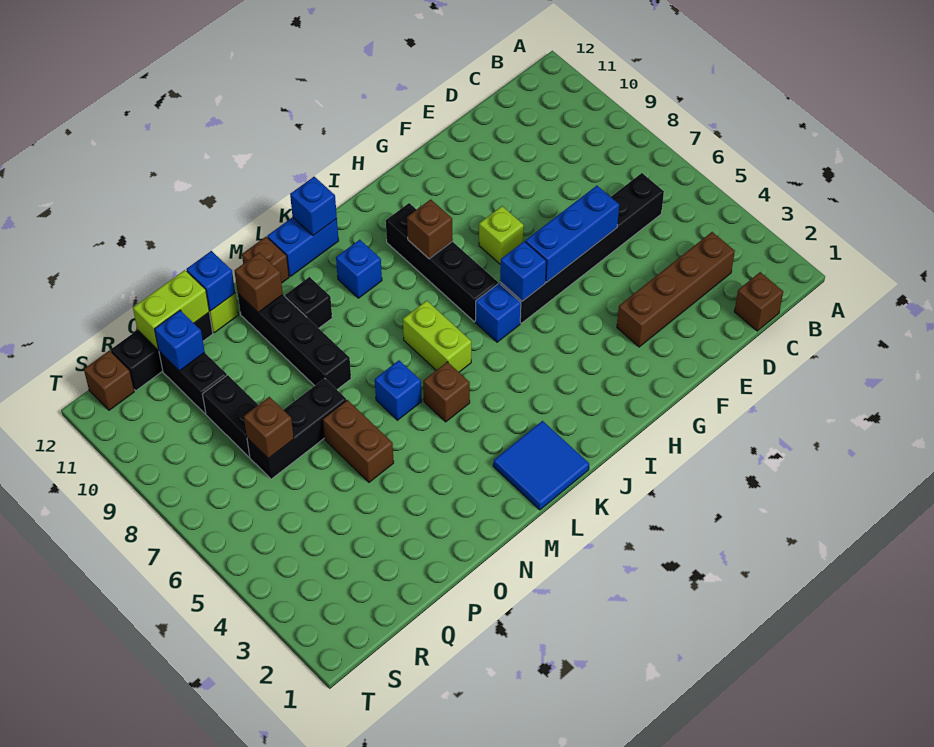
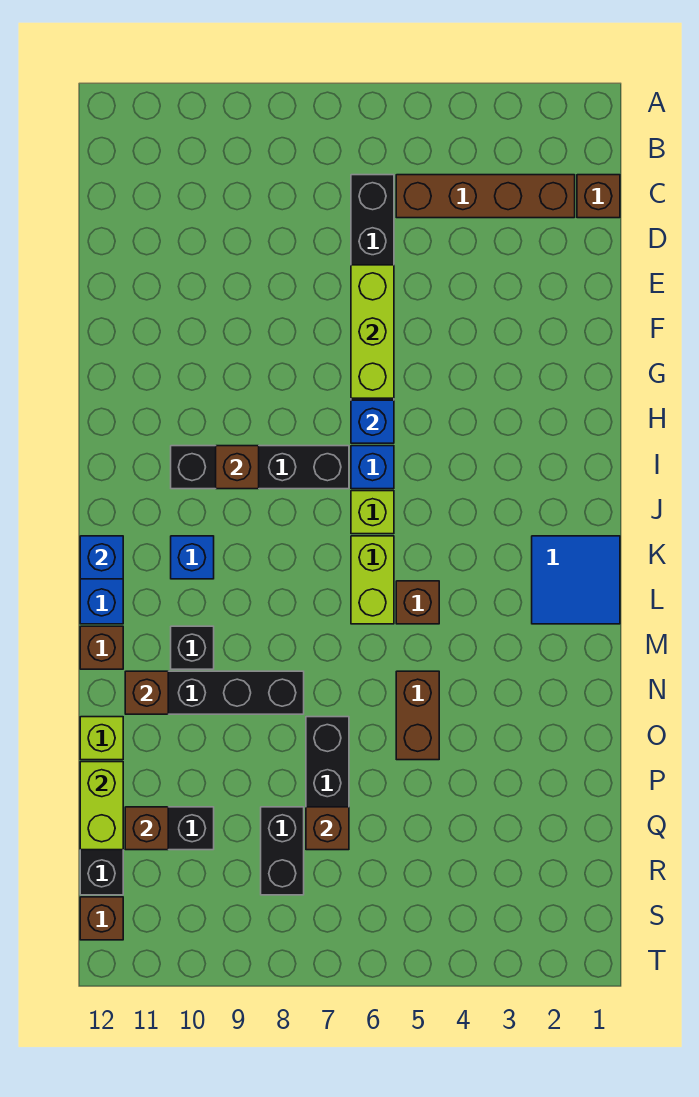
brown brick C3:F3 level 1 -> brown brick C2:C5 level 1
blue brick E6:G6 level 2 -> lime brick E6:G6 level 2
lime brick G8 level 1 -> lime brick J6 level 1
lime brick K6:K7 level 1 -> lime brick K6:L6 level 1
blue brick M6 level 1 -> none
brown brick O5:O6 level 1 -> brown brick N5:O5 level 1
blue brick O12 level 2 -> none
black brick Q8:Q9 level 1 -> black brick Q8:R8 level 1
blue brick Q11 level 2 -> brown brick Q11 level 2

